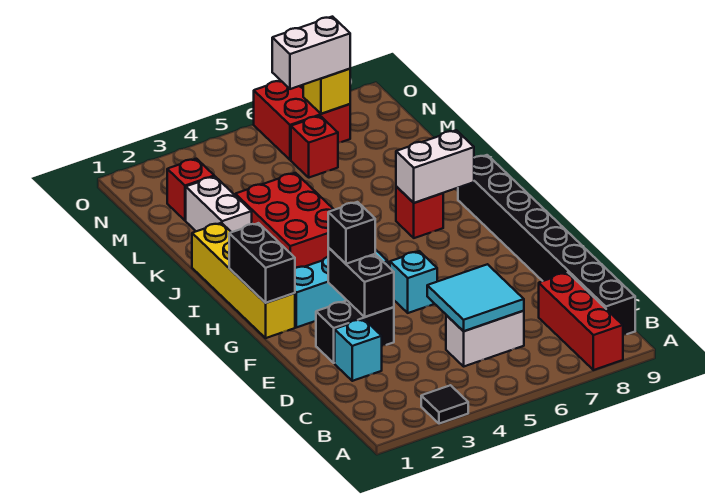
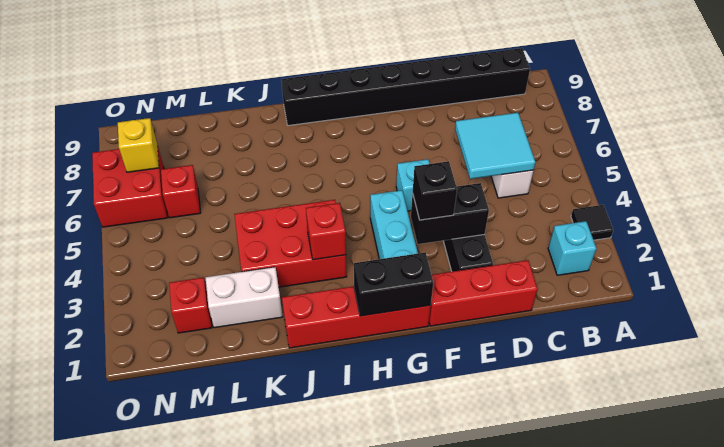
red brick A8:C8 level 1 -> red brick D1:F1 level 1
cyan brick D2 level 1 -> cyan brick B2 level 1
yellow brick G1:J1 level 1 -> red brick G1:J1 level 1
red brick I7 level 1 -> red brick I3 level 2
white brick I7:I8 level 2 -> none
white brick N6:N7 level 3 -> none

